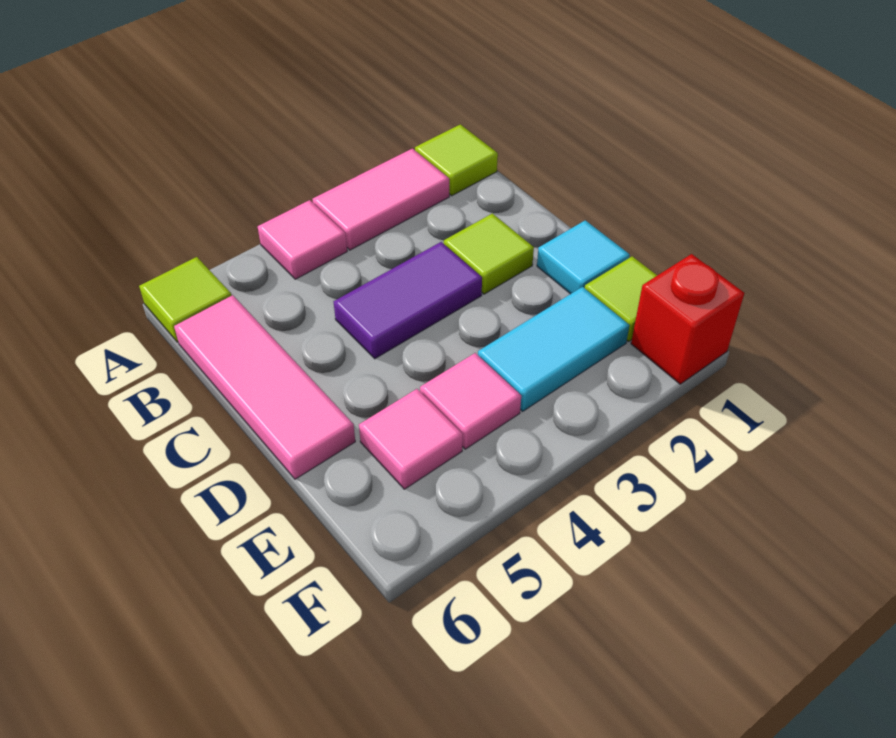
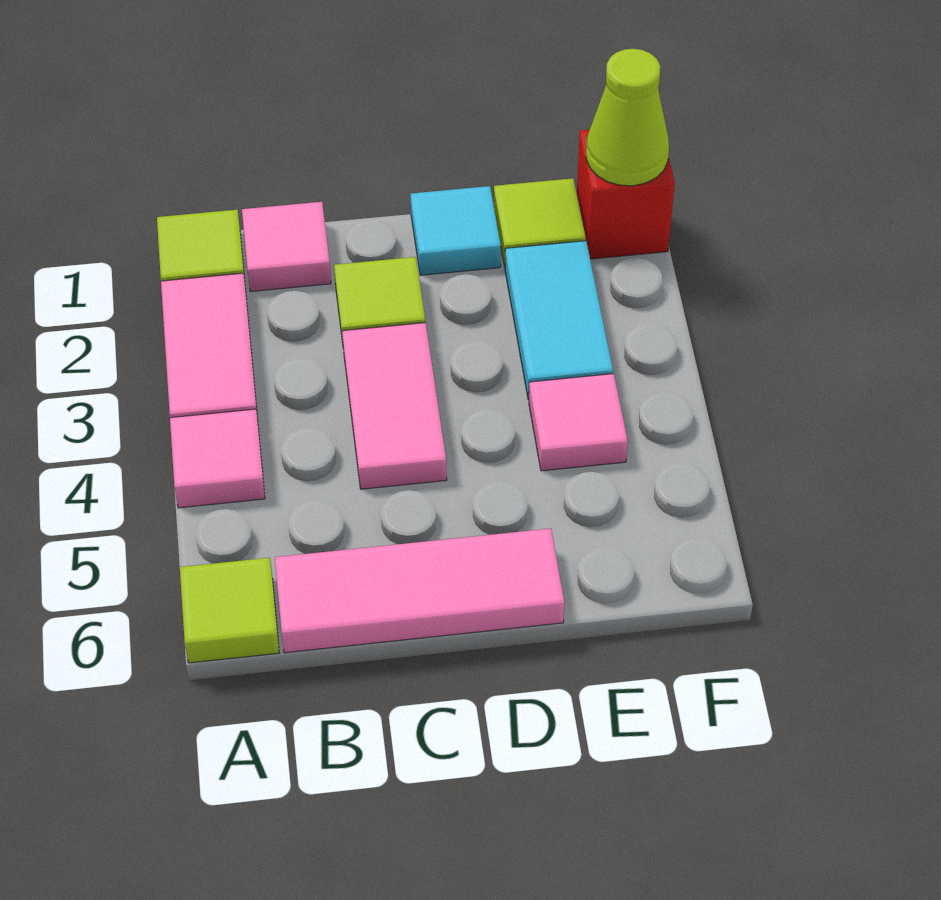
purple tile C3:C4 level 1 -> pink tile C3:C4 level 1
pink tile E5 level 1 -> pink tile B1 level 1
none -> lime cone F1 level 2

